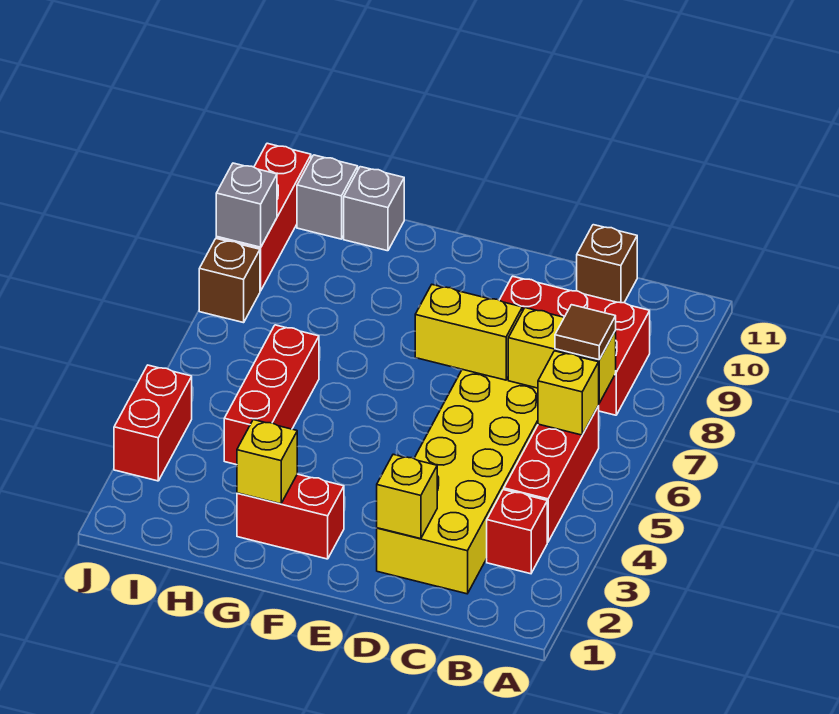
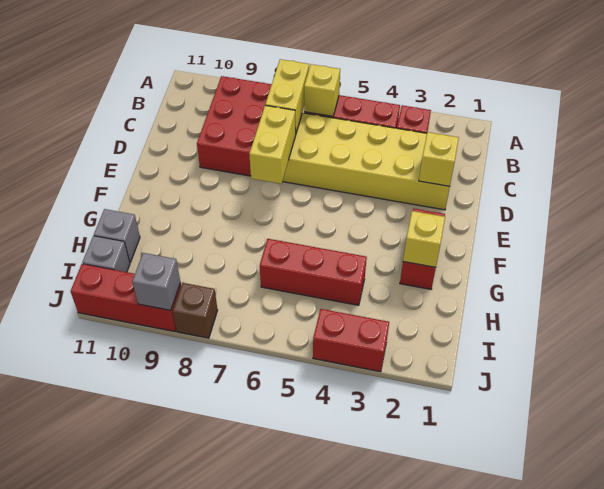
brown tile B7 level 3 -> none
brown brick C11 level 1 -> none

